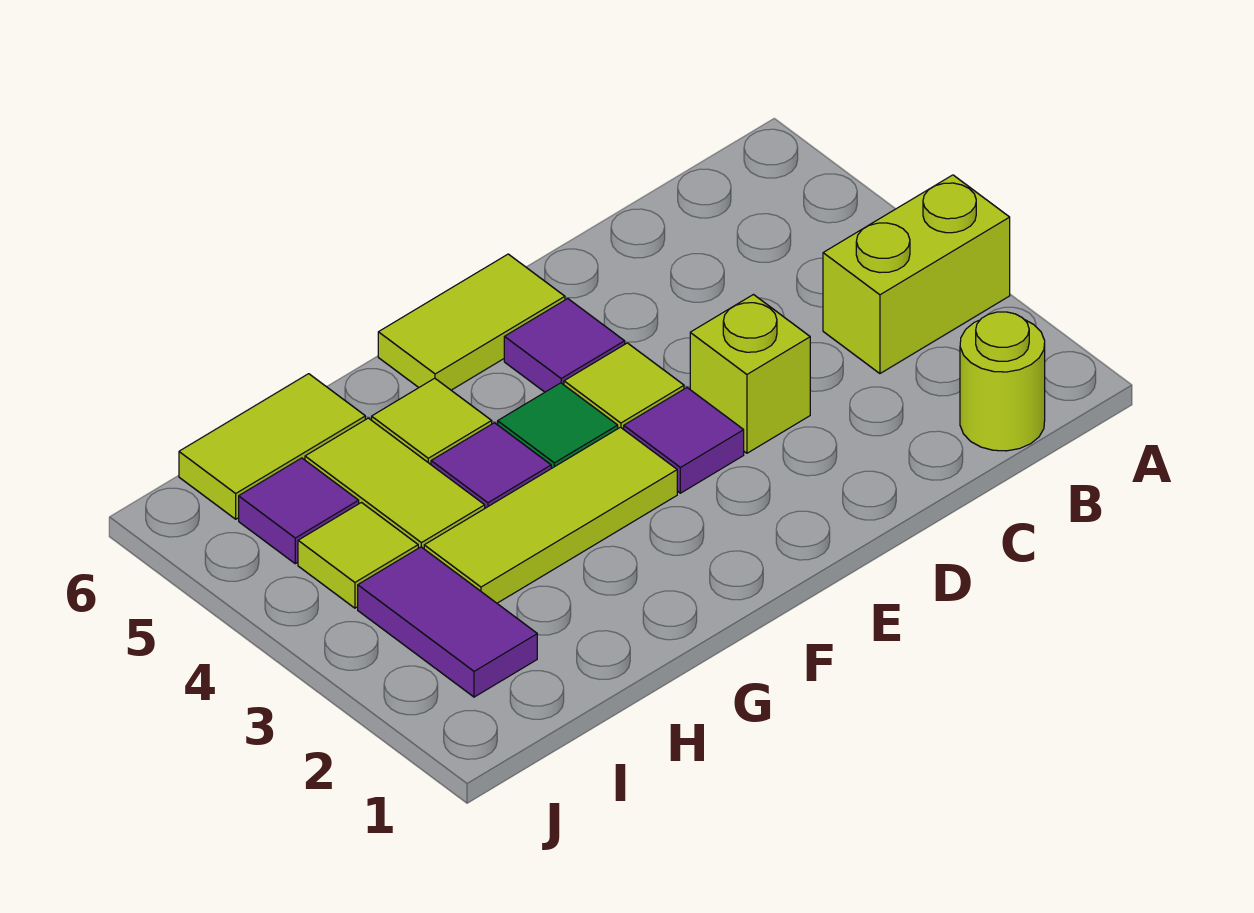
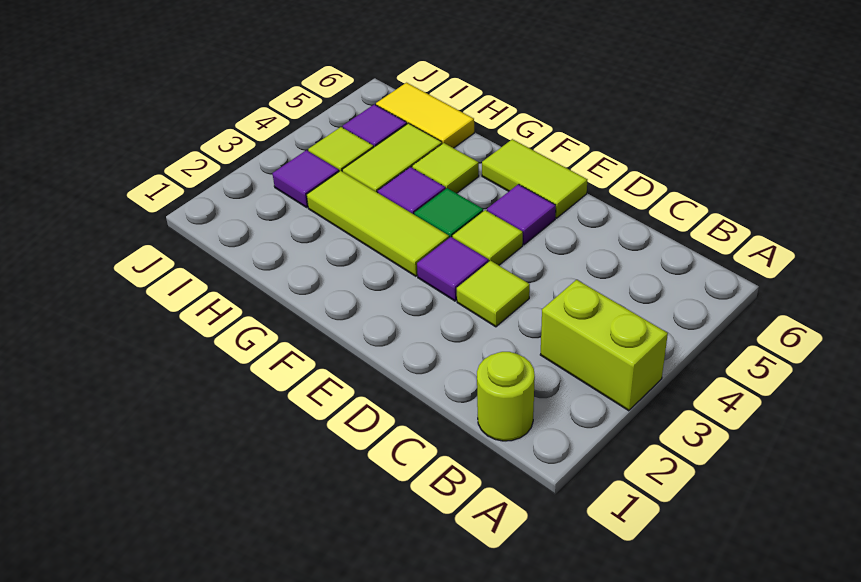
lime brick D3 level 1 -> lime tile D3 level 1
lime tile H6:I6 level 1 -> yellow tile H6:I6 level 1
purple tile I2:I3 level 1 -> purple tile I3 level 1

